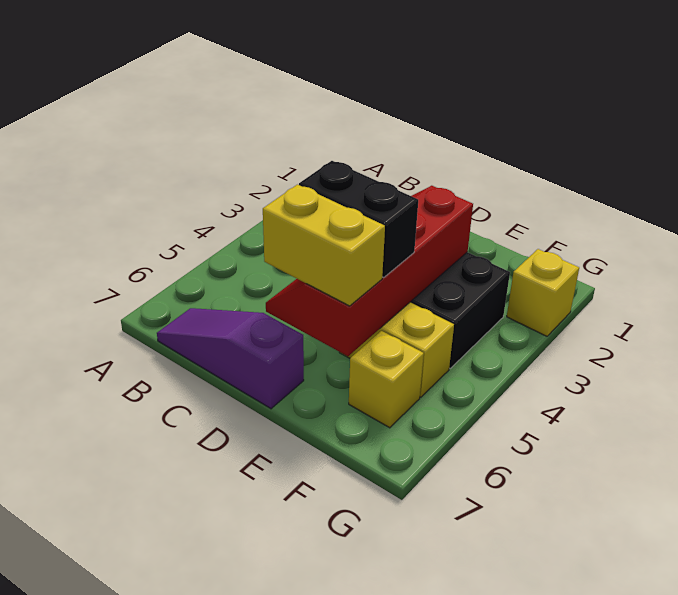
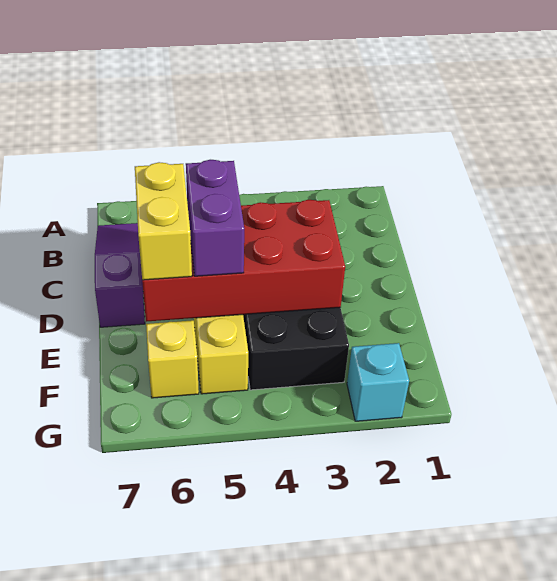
red slope D3:E6 level 2 top E -> red brick D3:E6 level 2
black brick D5:E5 level 3 -> purple brick D5:E5 level 3
yellow brick G2 level 1 -> cyan brick G2 level 1

